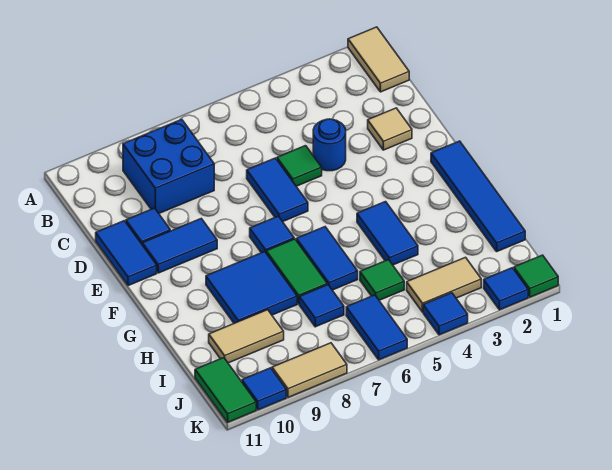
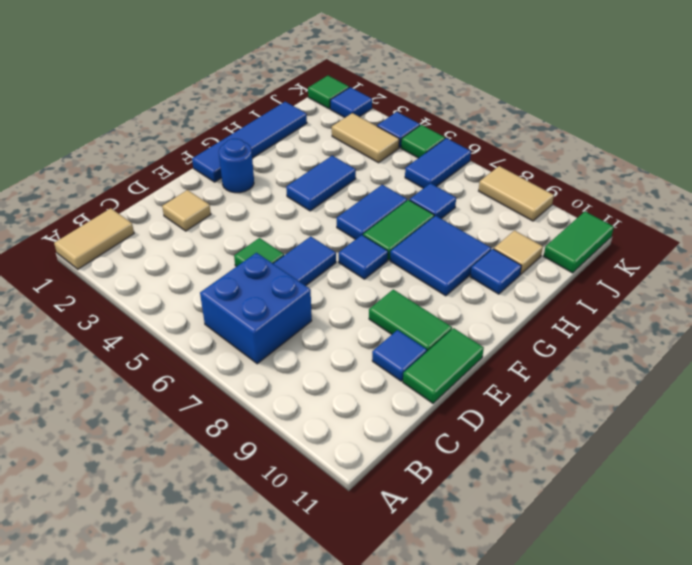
blue brick B8:C9 level 1 -> blue brick B6:C7 level 1
blue round brick D4 level 1 -> blue round brick F2 level 1
blue tile D11:E11 level 1 -> green tile D11:E11 level 1
blue tile E9:E10 level 1 -> green tile E9:E10 level 1
green tile I5 level 1 -> green tile K5 level 1
tan tile I9:I10 level 1 -> tan tile I10 level 1
blue tile K10 level 1 -> blue tile H10 level 1

